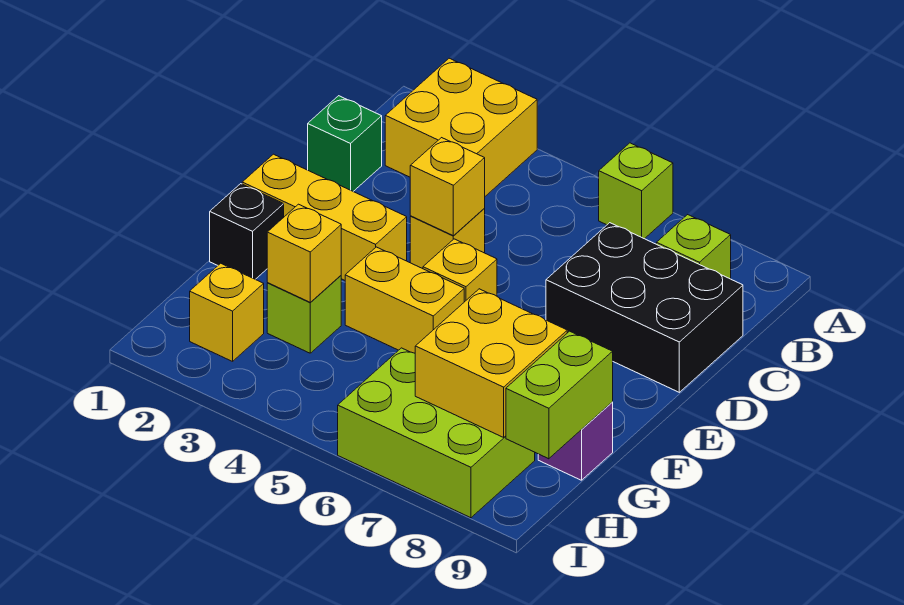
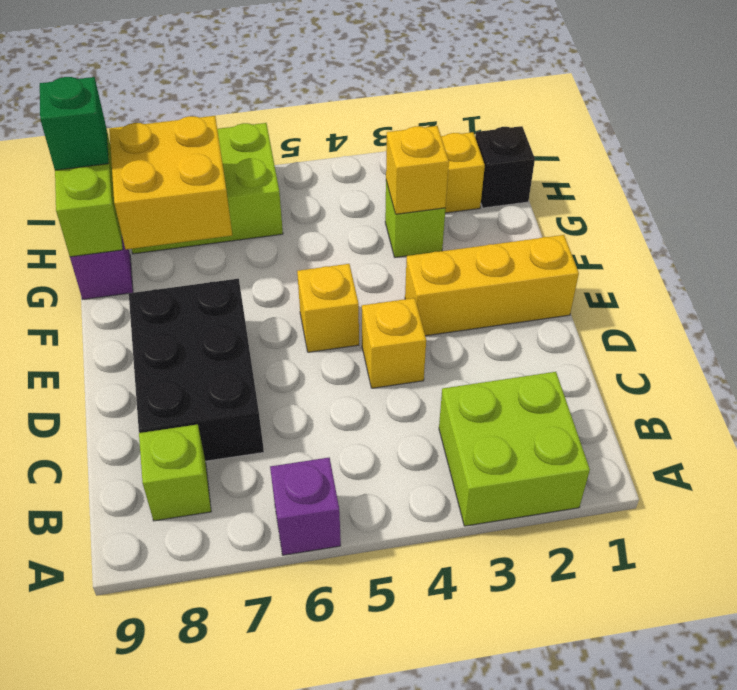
yellow brick A2:B3 level 1 -> lime brick A2:B3 level 1
lime brick A6 level 1 -> purple brick A6 level 1
green brick C1 level 1 -> green brick H9 level 3
black brick C7:D9 level 1 -> black brick C7:E8 level 1
yellow brick D4 level 2 -> none
black brick F1 level 1 -> black brick H1 level 1
yellow brick F4:F5 level 1 -> none

